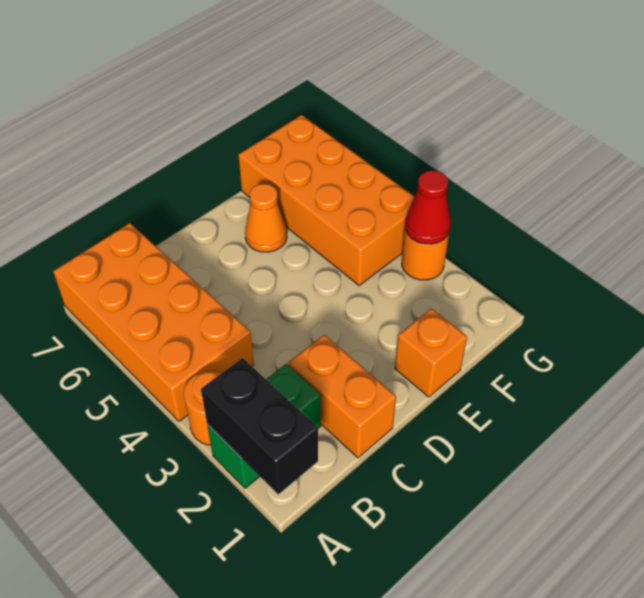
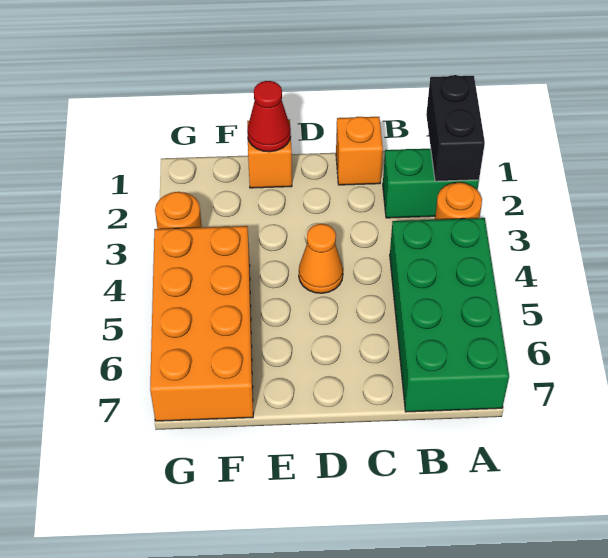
orange brick A4:B7 level 1 -> green brick A4:B7 level 1
orange brick C1:C2 level 1 -> orange brick C1 level 1
orange cone E6 level 1 -> orange cone D4 level 1
red cone G3 level 2 -> red cone E1 level 2

